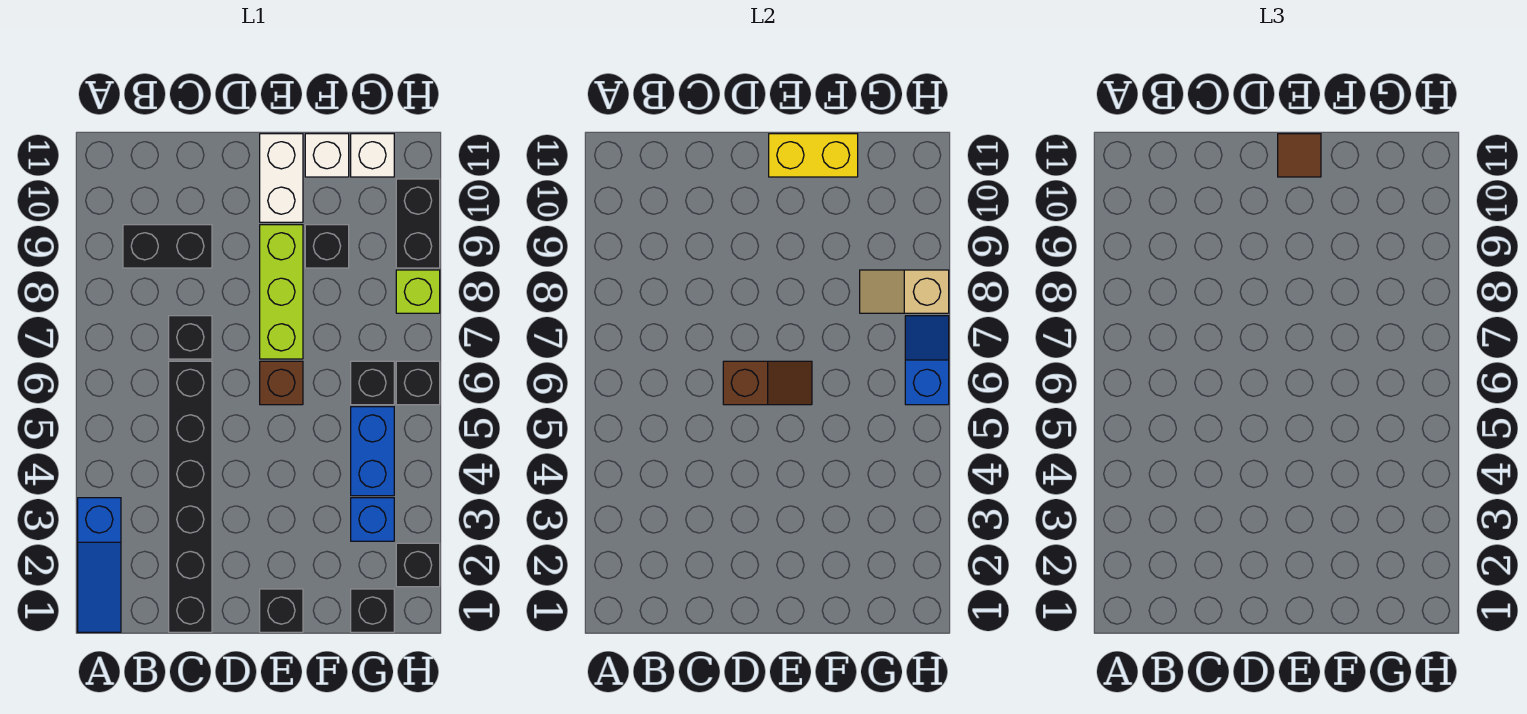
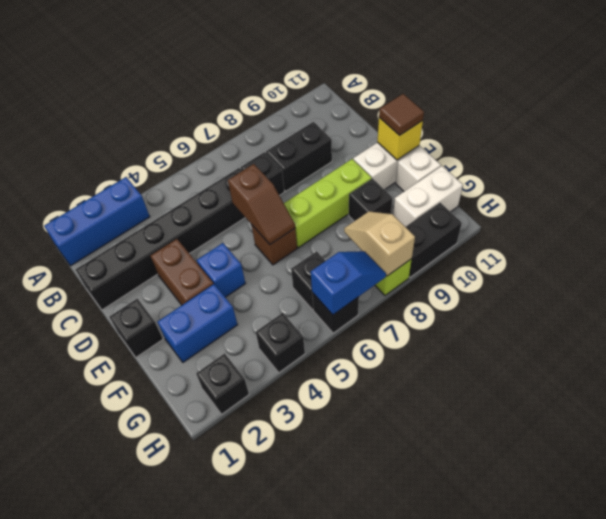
blue slope A1:A3 level 1 top 3 -> blue brick A1:A3 level 1
black brick B9:C9 level 1 -> black brick C8:C9 level 1
none -> brown brick D3:E3 level 1
yellow brick E11:F11 level 2 -> yellow brick E11 level 2
black brick G1 level 1 -> black brick H4 level 1
blue brick G3 level 1 -> blue brick E4 level 1
blue brick G4:G5 level 1 -> blue brick F2:F3 level 1
white brick G11 level 1 -> white brick G10:G11 level 1

